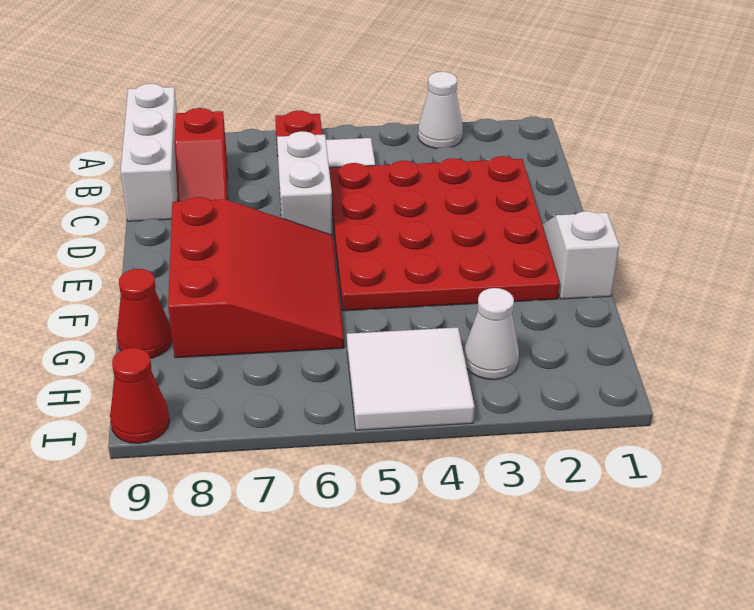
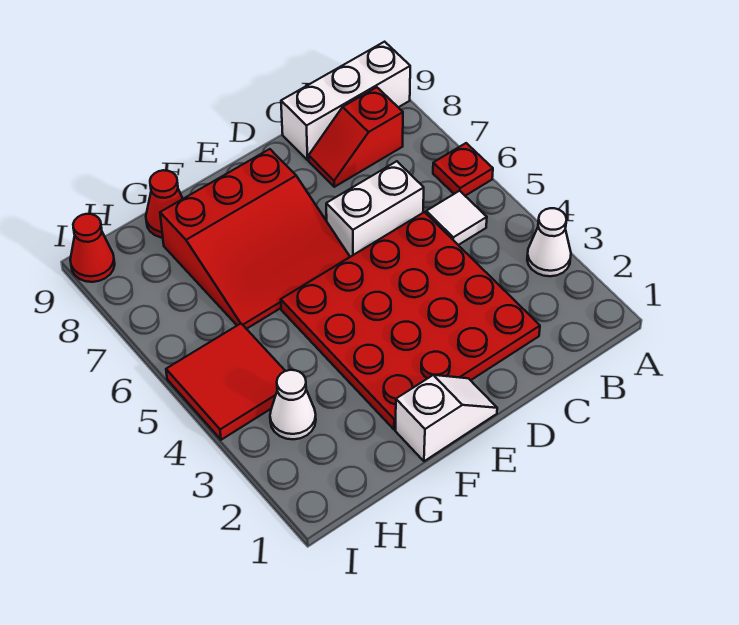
white tile H4:I5 level 1 -> red tile H4:I5 level 1

